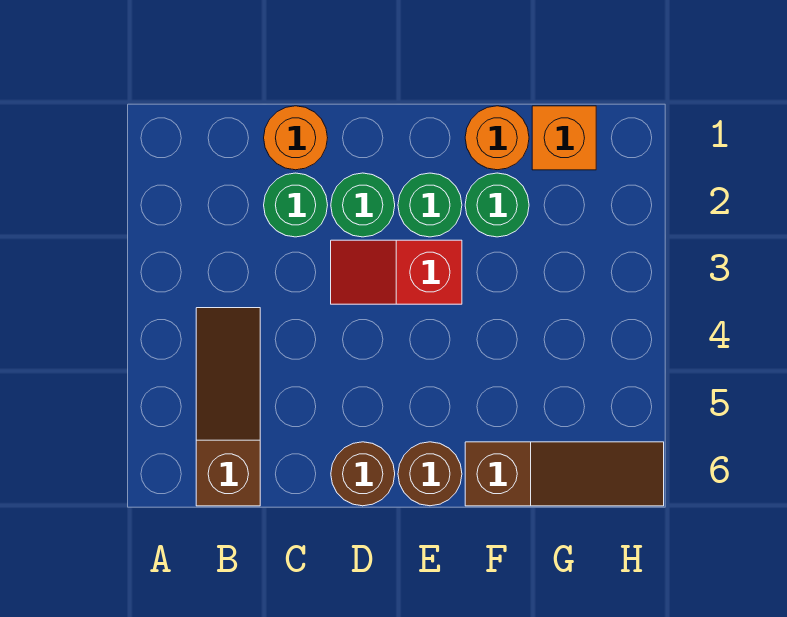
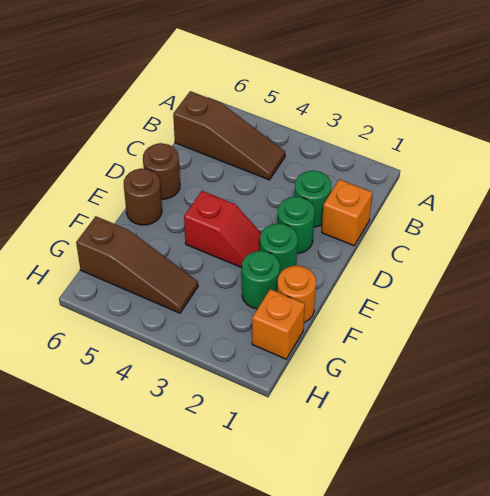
orange round brick C1 level 1 -> orange brick C1 level 1
red slope D3:E3 level 1 top E -> red slope E3:E4 level 1 top 4
brown slope F6:H6 level 1 top F -> brown slope G4:G6 level 1 top 6

